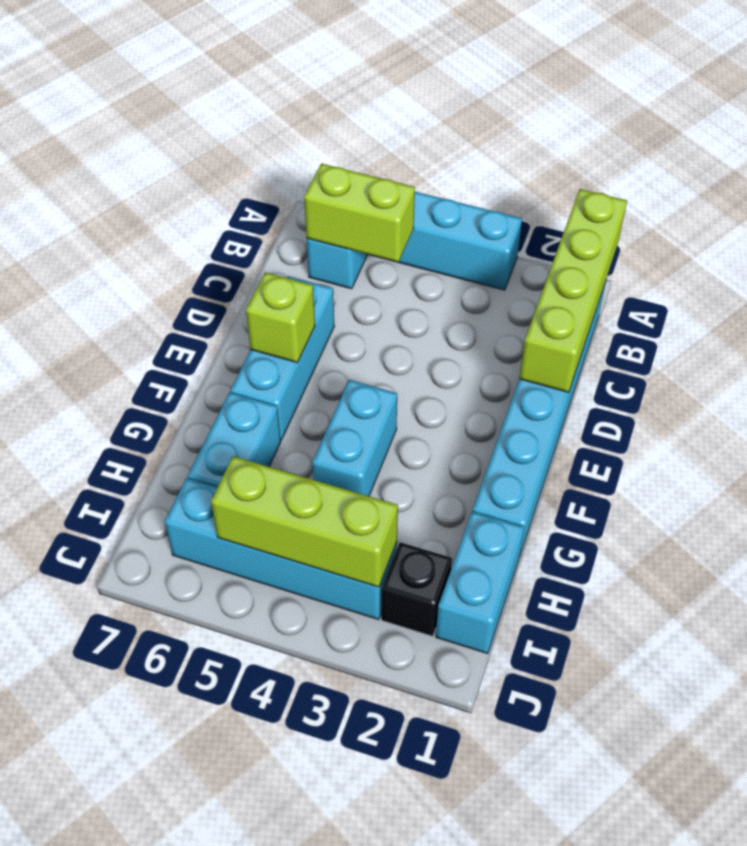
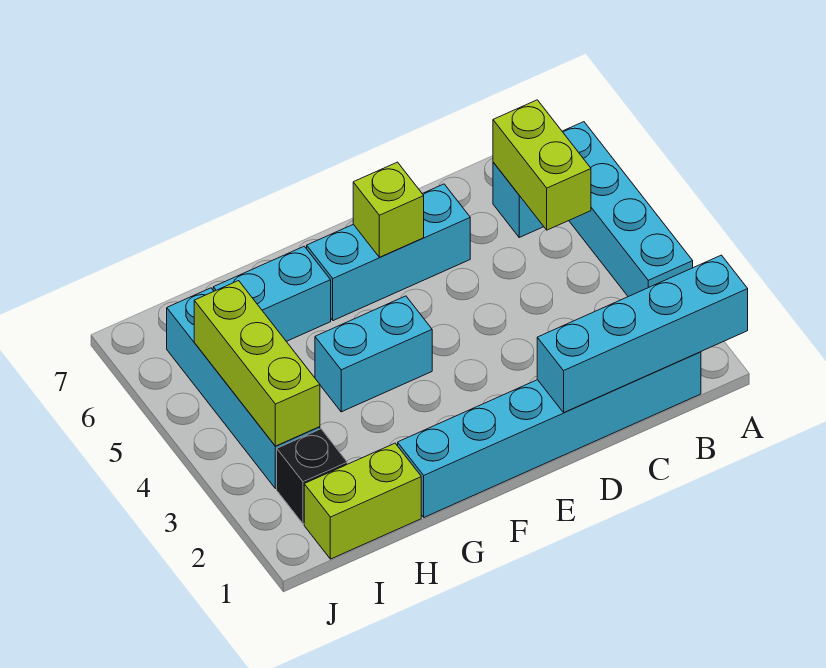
lime brick A1:D1 level 2 -> cyan brick A1:D1 level 2
cyan brick H1:I1 level 1 -> lime brick H1:I1 level 1

